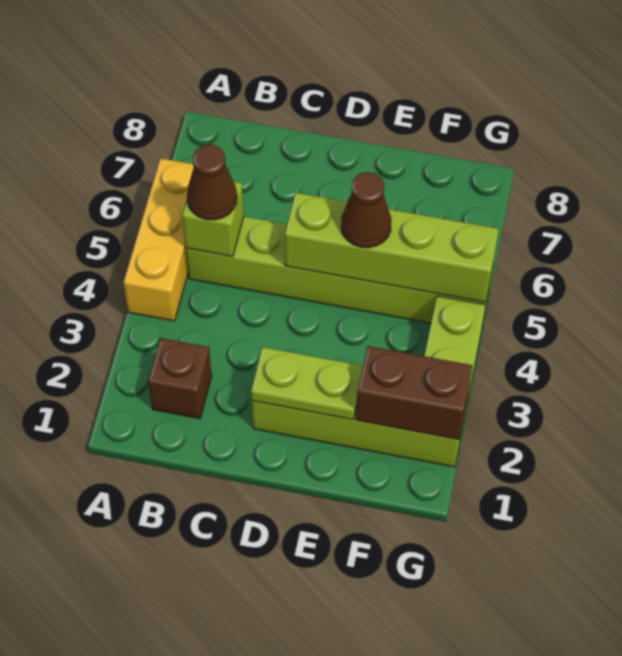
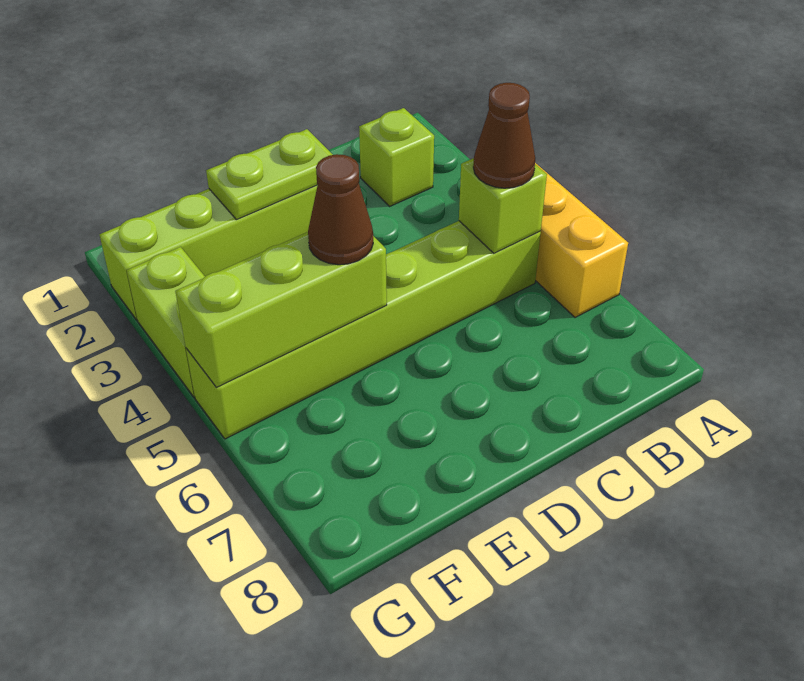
brown brick B2 level 1 -> lime brick B2 level 1
lime brick D5:G5 level 2 -> lime brick E5:G5 level 2
brown brick F2:G2 level 2 -> none

